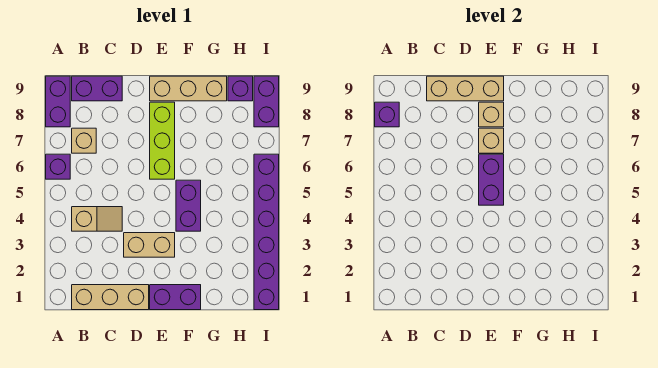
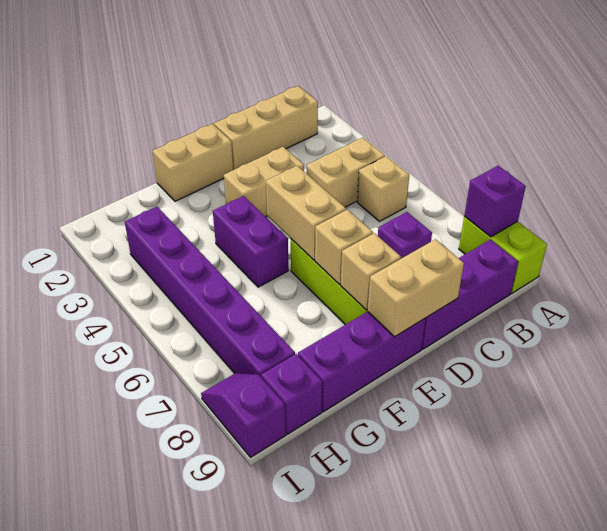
purple brick A6 level 1 -> purple brick C7 level 1
purple brick A8:A9 level 1 -> lime brick A8:A9 level 1
tan slope B4:C4 level 1 top B -> tan brick B4:C4 level 1
tan brick B7 level 1 -> tan brick B5 level 1
purple brick B9:C9 level 1 -> purple brick B9:D9 level 1
tan brick C9:E9 level 2 -> tan brick D9:E9 level 2
purple brick E1:F1 level 1 -> tan brick E1:F1 level 1
purple brick E5:E6 level 2 -> tan brick E5:E6 level 2
tan brick E9:G9 level 1 -> purple brick E9:G9 level 1
purple brick I1:I6 level 1 -> purple brick H3:H8 level 1
purple brick I8:I9 level 1 -> purple slope I8:I9 level 1 top 9

